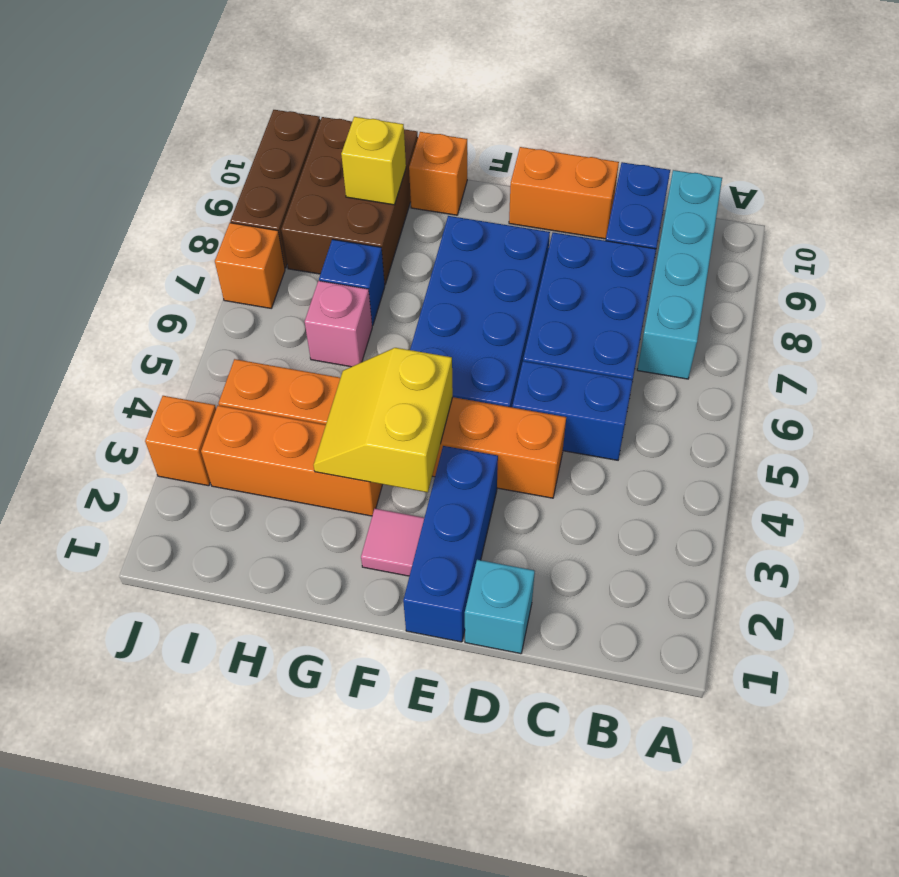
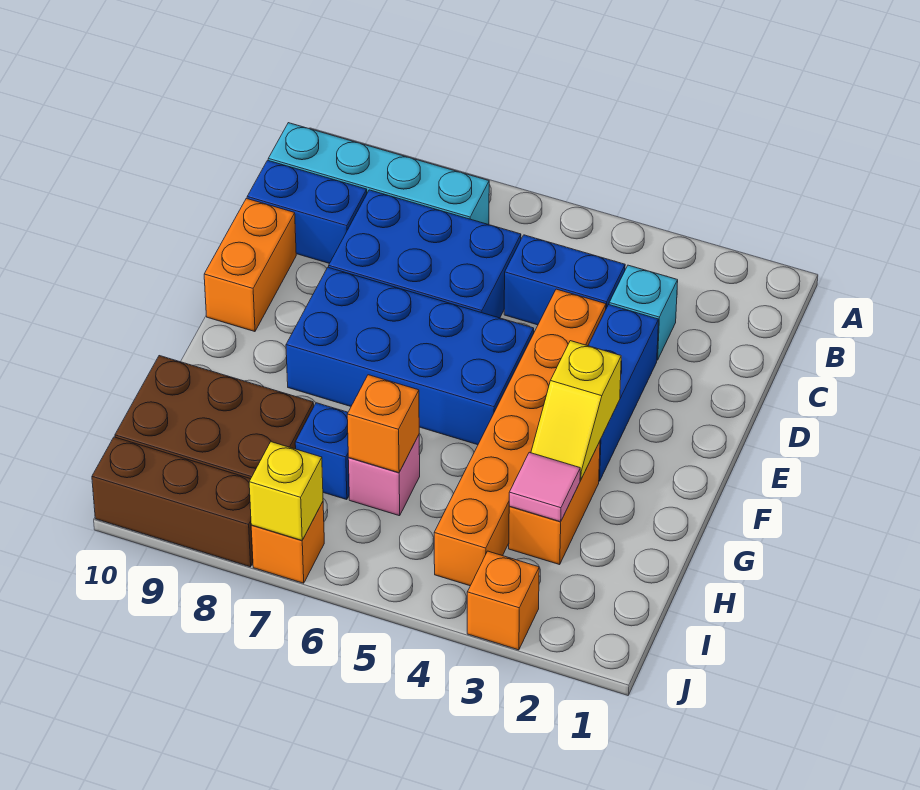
blue brick C5:D5 level 1 -> blue brick C4:C5 level 1
cyan brick D1 level 1 -> cyan brick C3 level 1
blue brick E1:E3 level 1 -> blue brick D3:F3 level 1
pink tile F2 level 1 -> pink tile H3 level 2
yellow slope F3:G4 level 2 top F -> yellow slope F3:G3 level 2 top F
orange brick G3:I3 level 1 -> orange brick G3:H3 level 1
orange brick G10 level 1 -> orange brick H6 level 2
yellow brick H9 level 2 -> yellow brick J7 level 2

